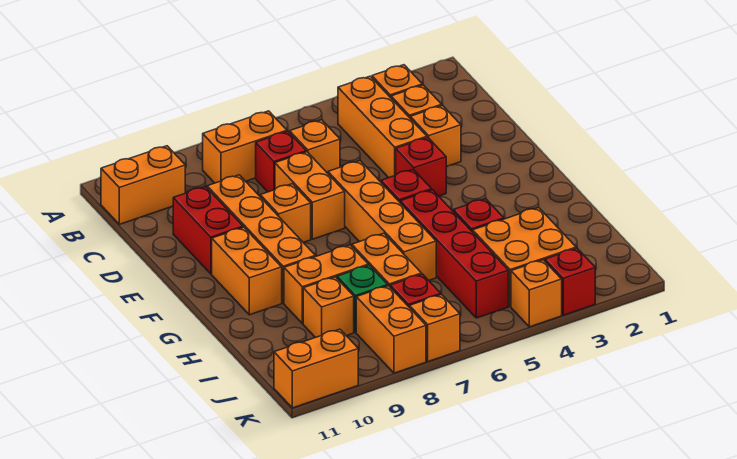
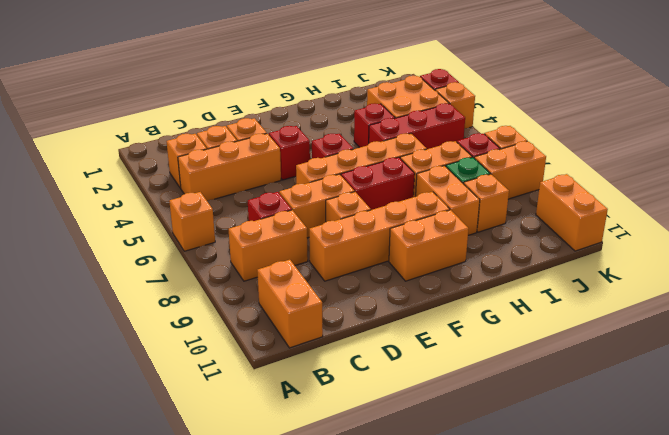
orange brick B7:B8 level 1 -> orange brick B8:C8 level 1
orange brick C6 level 1 -> orange brick A6 level 1
red brick D10:E10 level 1 -> red brick F7:G7 level 1
red brick G5:J5 level 1 -> red brick H5:J5 level 1

